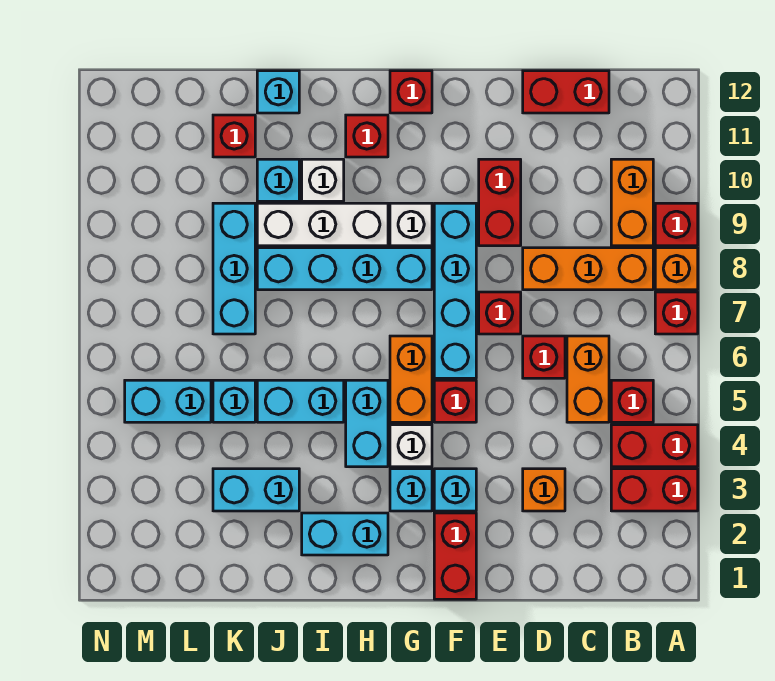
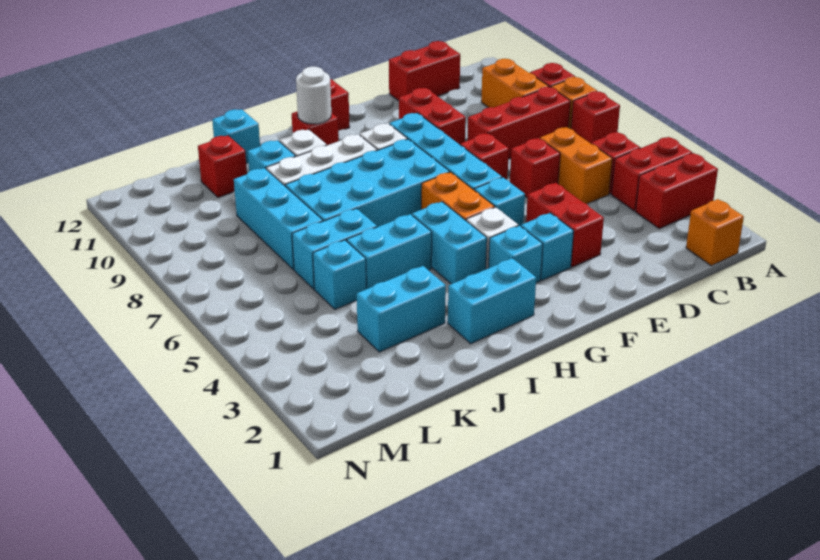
orange brick B8:D8 level 1 -> red brick B8:D8 level 1
orange brick D3 level 1 -> orange brick B1 level 1
red brick F1:F2 level 1 -> red brick E3:E4 level 1
red brick F5 level 1 -> cyan brick F5 level 1
cyan brick G8:J8 level 1 -> cyan brick G7:J8 level 1
none -> white round brick H11 level 2
cyan brick L5:M5 level 1 -> cyan brick J6:K6 level 1

